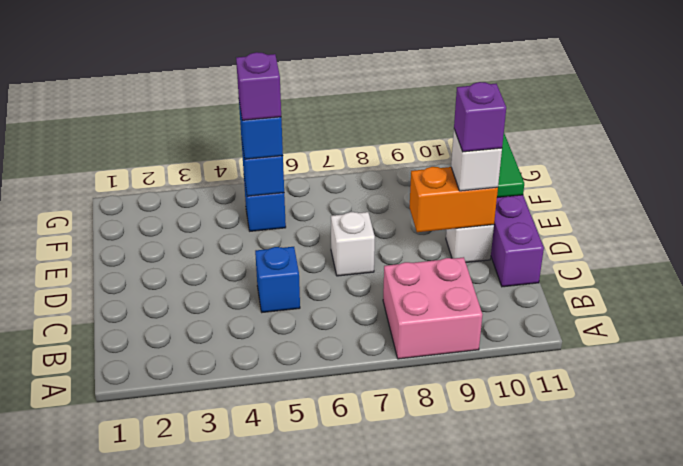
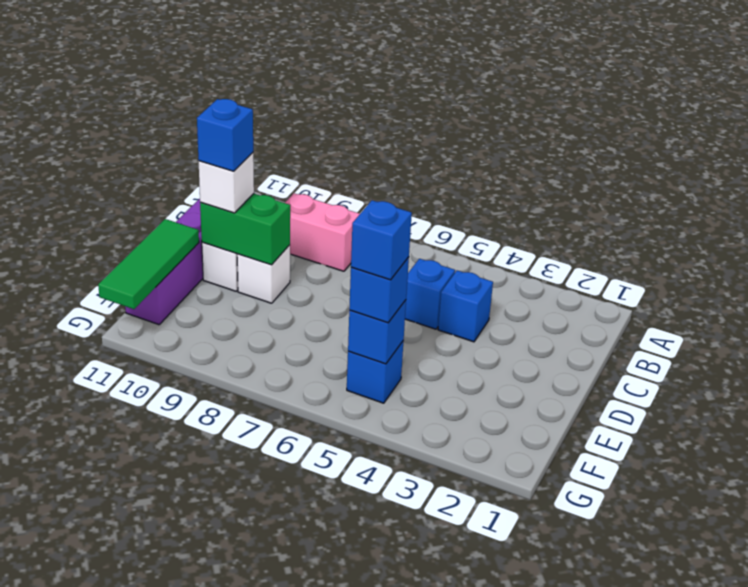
pink brick A8:B9 level 1 -> pink brick B8:B9 level 1
none -> blue brick C4 level 1
white brick D7 level 1 -> white brick D9 level 1
orange brick D9:D10 level 2 -> green brick D9:D10 level 2
purple brick D10 level 4 -> blue brick D10 level 4
purple brick F5 level 4 -> blue brick F5 level 4

